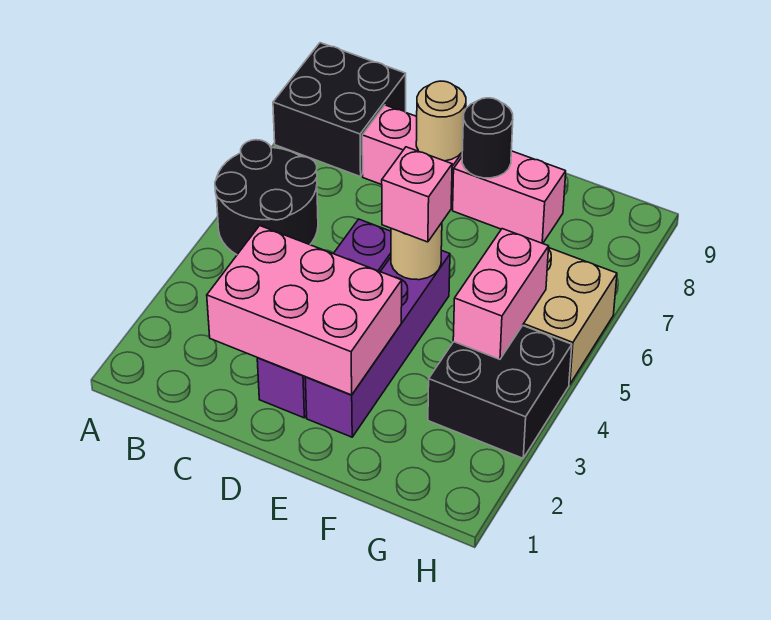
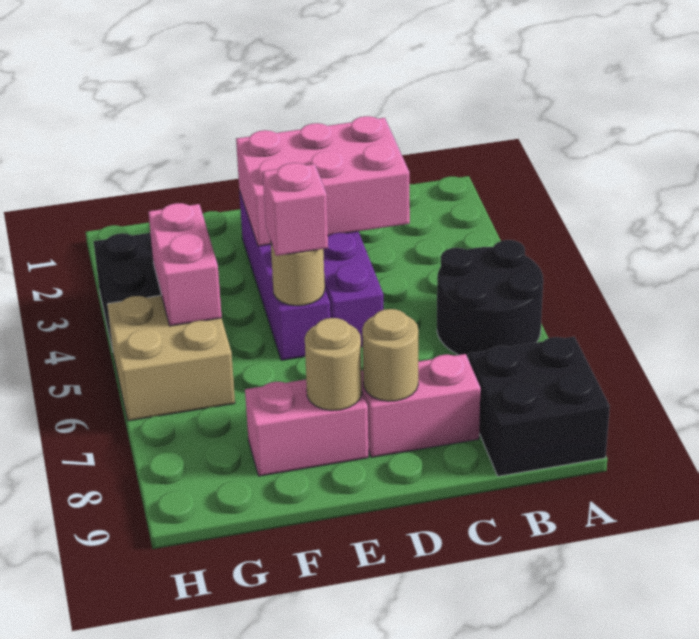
black round brick E8 level 2 -> tan round brick E8 level 2

